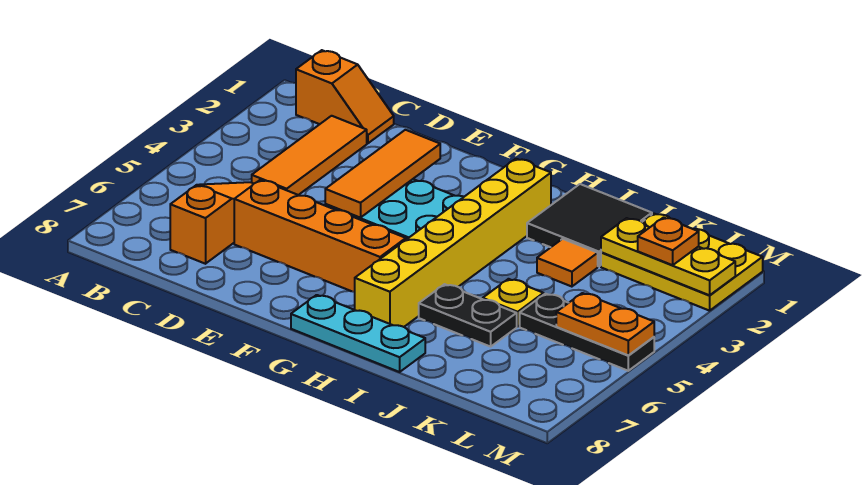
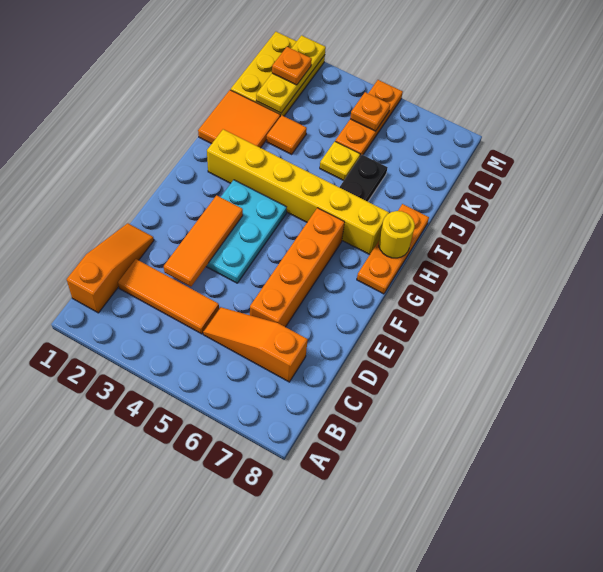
orange slope B1:C1 level 1 top B -> orange slope B1:D1 level 1 top B
orange tile E2:E4 level 2 -> orange tile D3:F3 level 2
cyan plate G8:I8 level 1 -> orange plate G8:I8 level 1
none -> yellow round brick H8 level 2
black tile I1:J2 level 1 -> orange tile I1:J2 level 1
black plate K5:M5 level 1 -> orange plate K5:M5 level 1
orange plate L5:M5 level 2 -> orange plate L5 level 2

